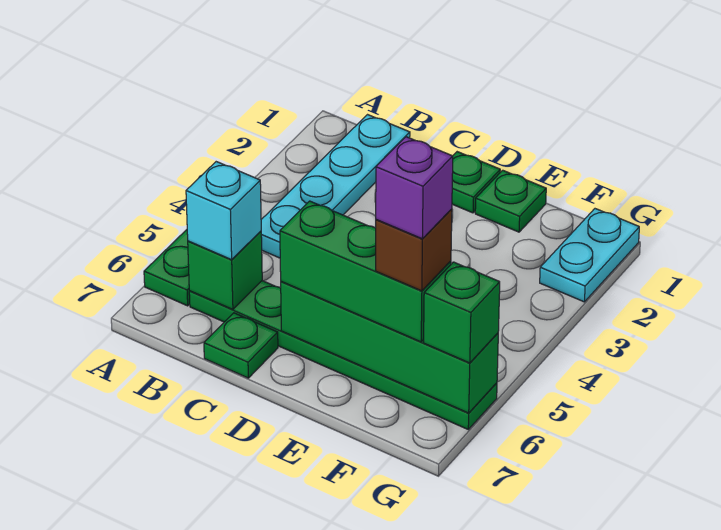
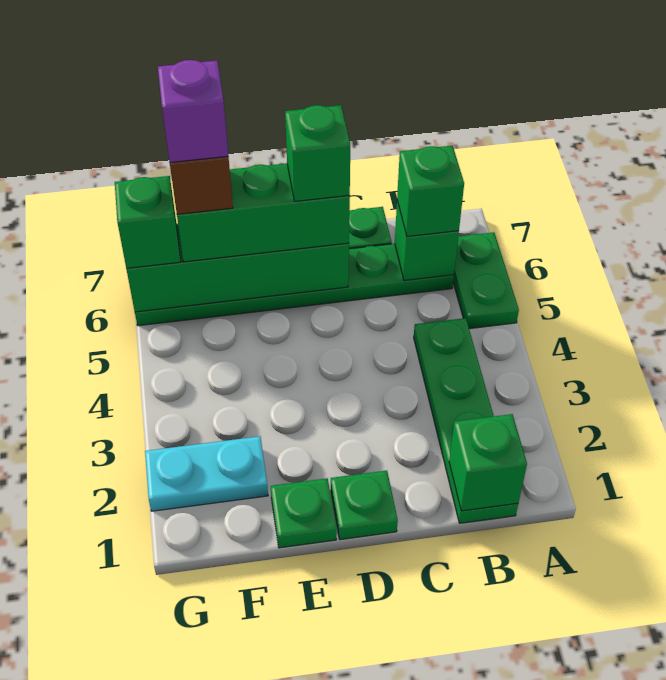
cyan plate B1:B4 level 1 -> green plate B1:B4 level 1
none -> green brick B1 level 2
cyan brick B6 level 3 -> green brick B6 level 3
none -> green brick D6 level 4
cyan plate G1:G2 level 1 -> cyan plate F2:G2 level 1

